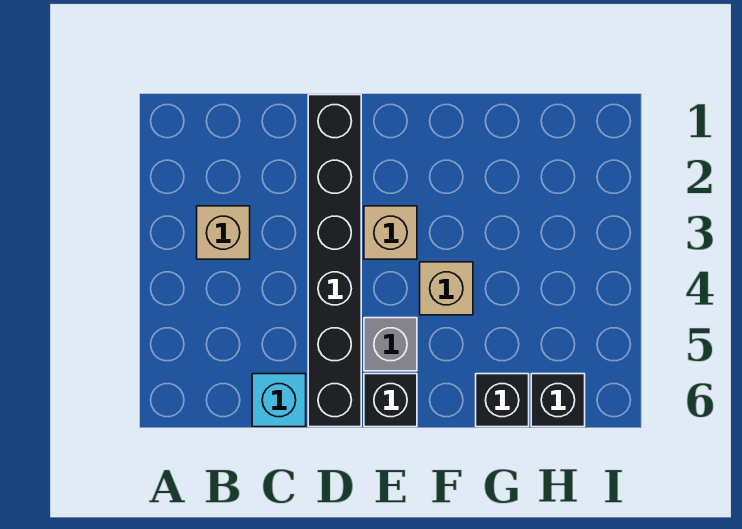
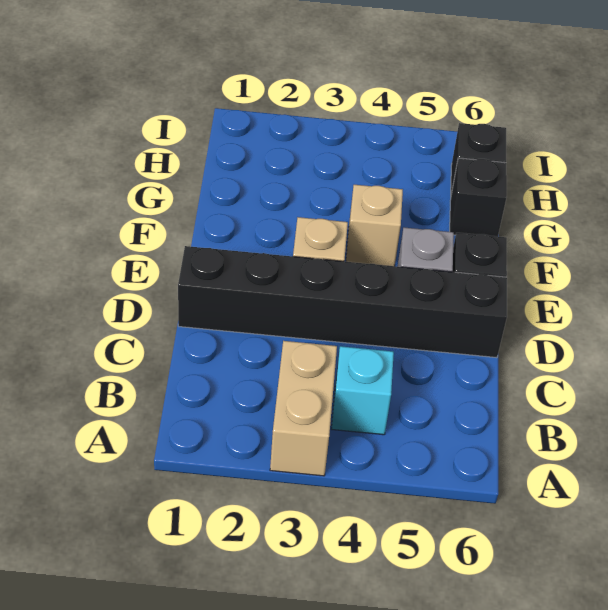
tan brick B3 level 1 -> tan brick A3:B3 level 1
cyan brick C6 level 1 -> cyan brick B4 level 1

